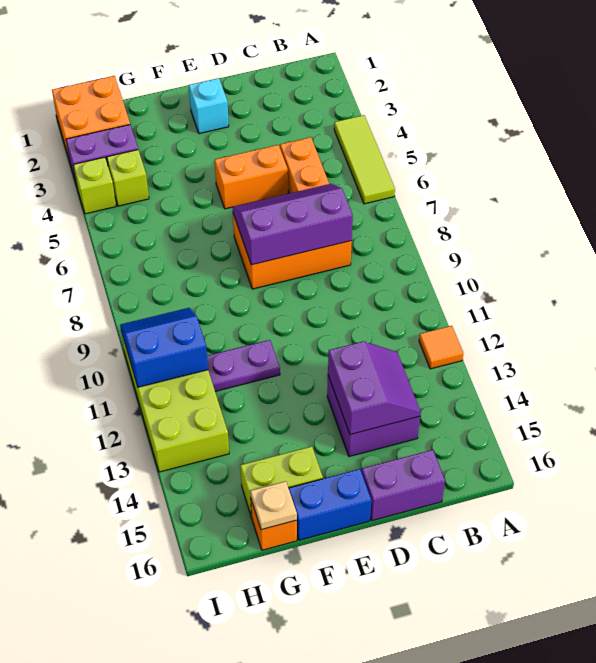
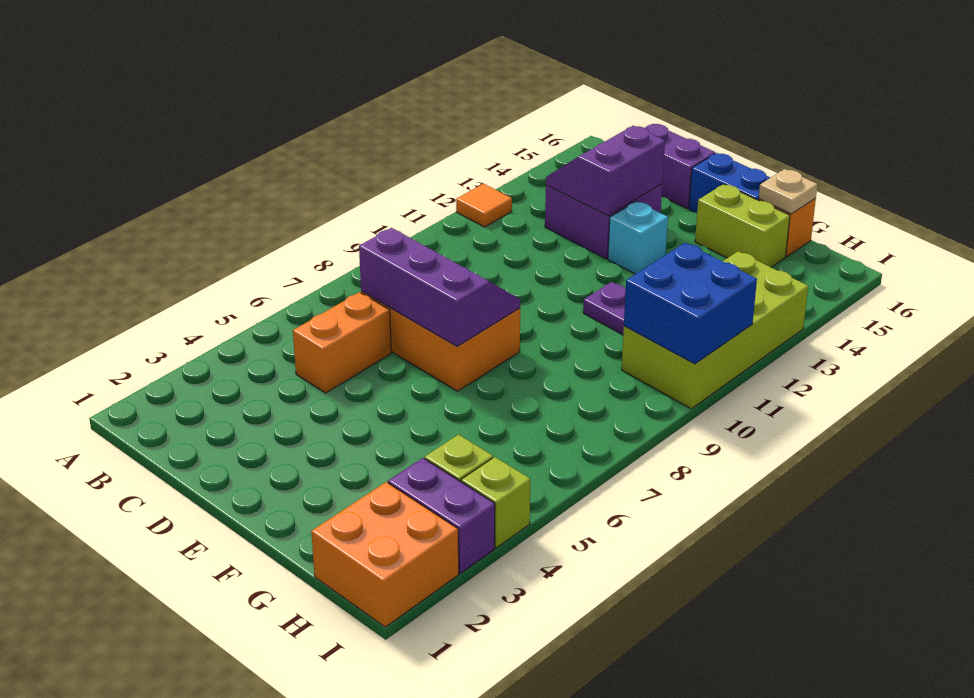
lime tile A4:A6 level 1 -> none
purple slope C7:E8 level 2 top 8 -> purple slope C7:E8 level 2 top 7
orange brick D5:E5 level 1 -> none
cyan brick E2 level 1 -> cyan brick E13 level 1
blue slope H10:I11 level 2 top 11 -> blue brick H10:I11 level 2

